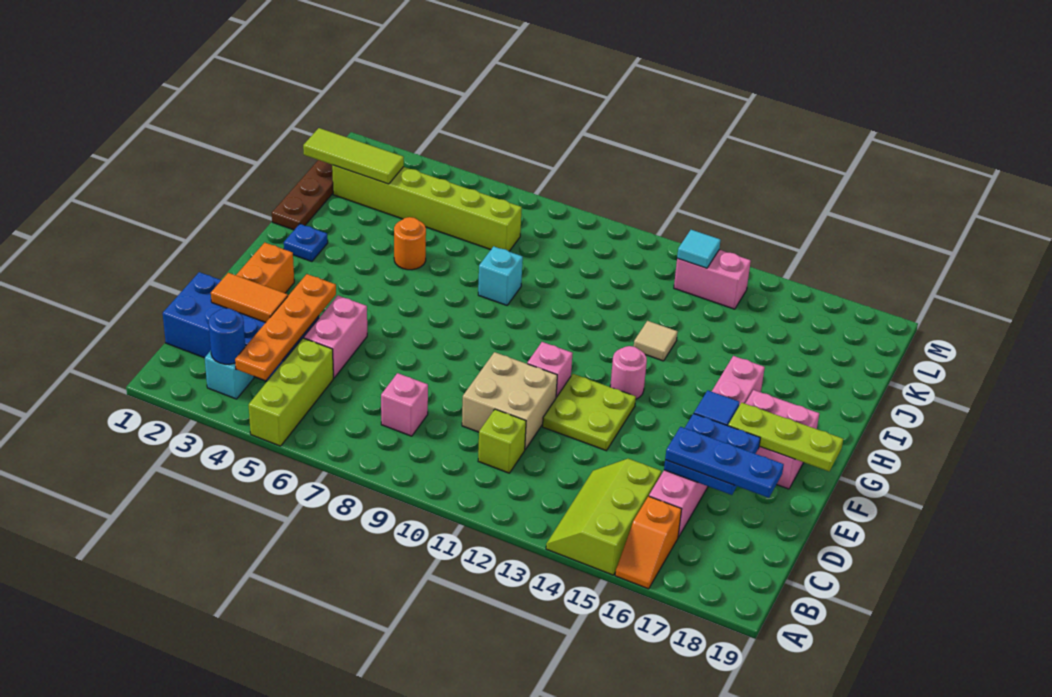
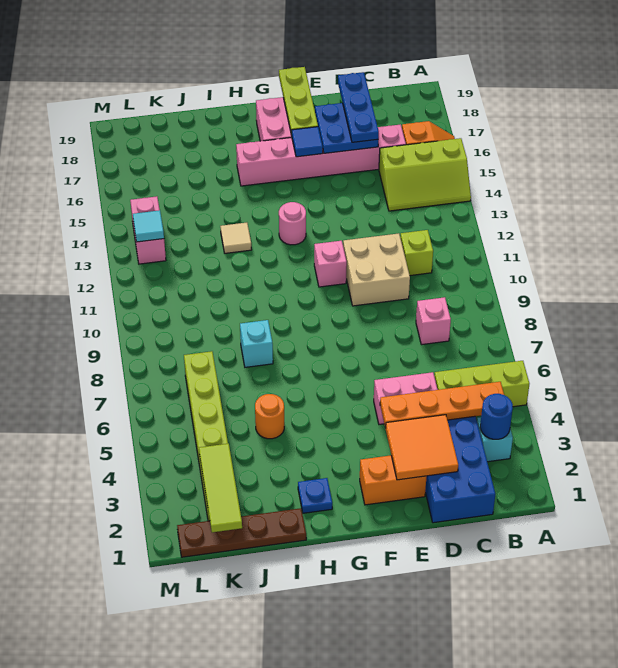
orange tile D2:D3 level 2 -> orange tile D2:E3 level 2
lime plate E12:F13 level 1 -> none

